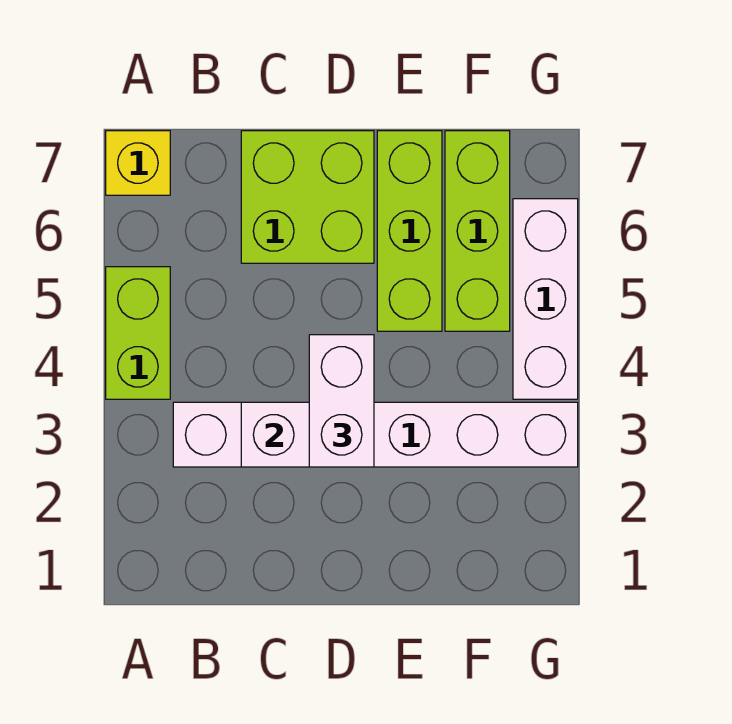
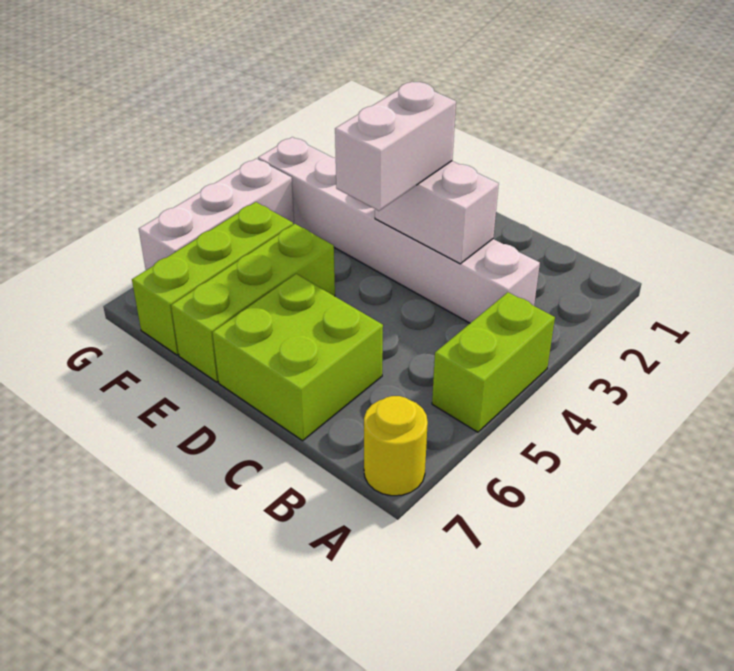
yellow brick A7 level 1 -> yellow round brick A7 level 1

